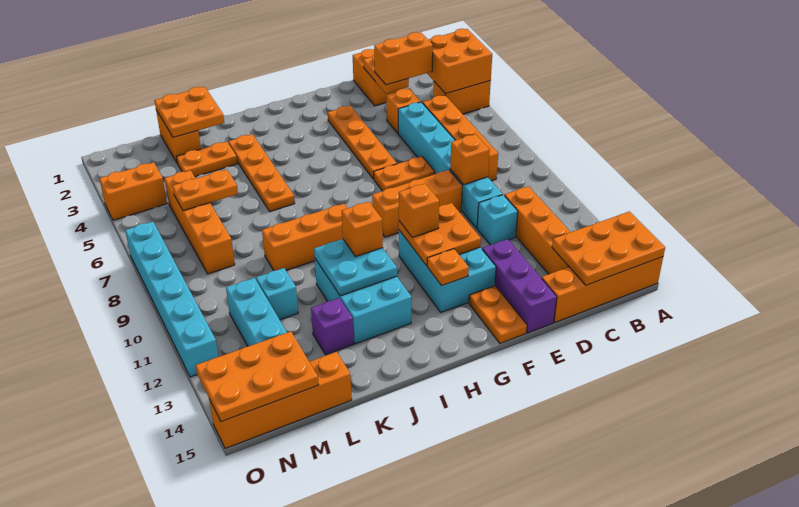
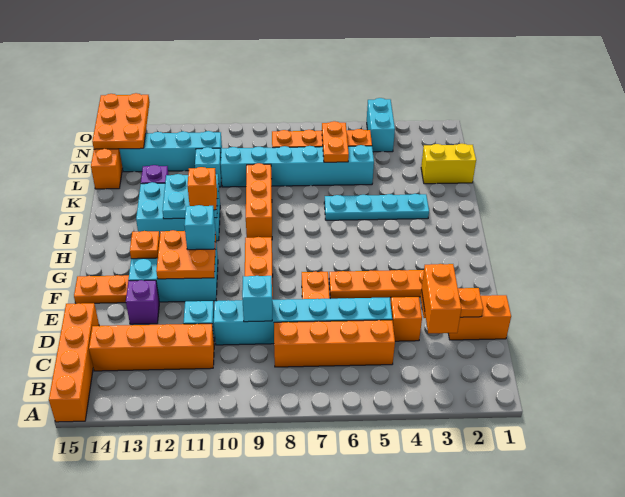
orange brick A3:B4 level 2 -> none
orange brick A4:B4 level 1 -> none
orange plate A14:C15 level 2 -> none
orange brick D9 level 2 -> cyan brick D9 level 2
purple brick E13:E15 level 1 -> purple brick E13 level 1
orange brick G11 level 3 -> cyan brick G11 level 3
orange plate J3:J6 level 1 -> cyan plate J3:J6 level 1
orange plate K1:L2 level 2 -> none
orange plate K3:L3 level 1 -> none
orange brick L1:L2 level 1 -> yellow brick L1:L2 level 1
orange brick N4:O4 level 1 -> cyan brick N4:O4 level 1
cyan brick O7:O12 level 1 -> cyan brick L5:L10 level 1

